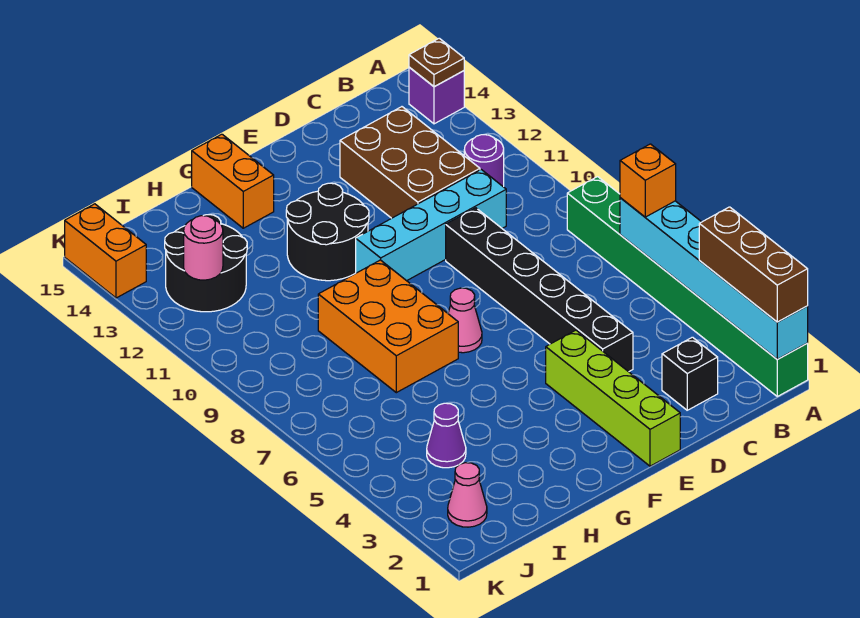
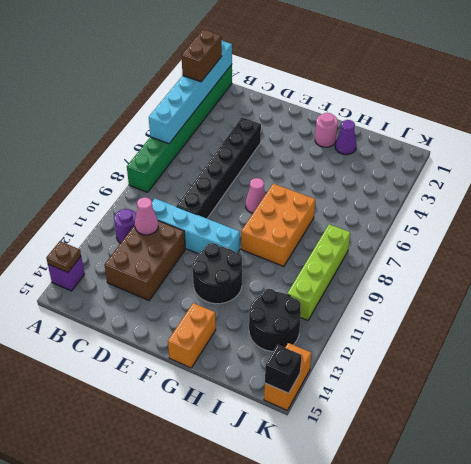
brown brick A1:A3 level 3 -> brown brick A2:A3 level 3
orange brick A6 level 3 -> none
black brick C2 level 1 -> black brick K15 level 2
lime brick E1:E4 level 1 -> lime brick J8:J11 level 1
purple cone I4 level 1 -> purple cone H2 level 1
pink cone J2 level 1 -> pink cone C11 level 2
pink round brick J12 level 2 -> pink round brick G2 level 1

